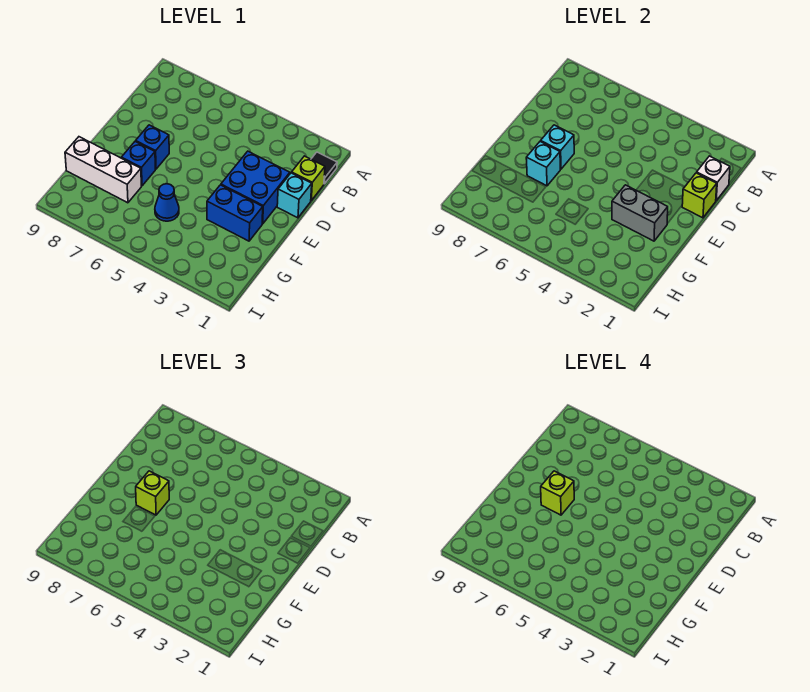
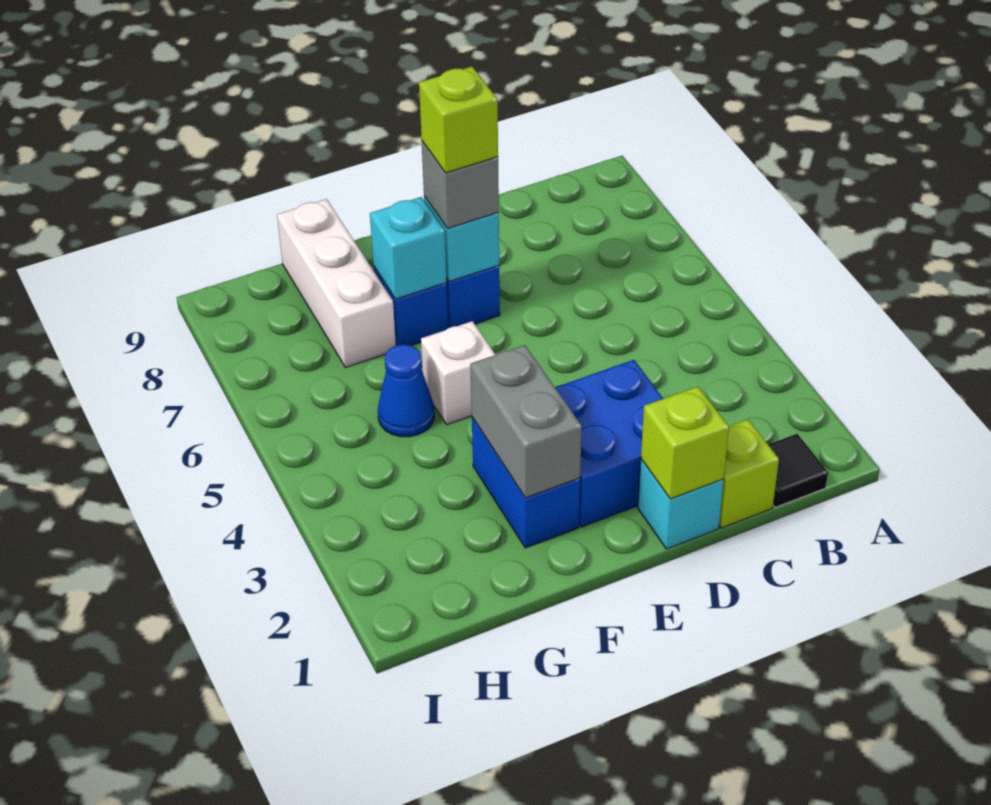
white brick C1 level 2 -> white brick F5 level 1
lime brick E7 level 3 -> grey brick E7 level 3

